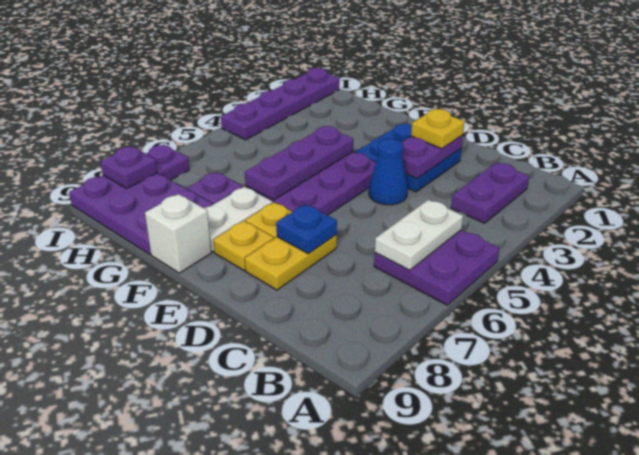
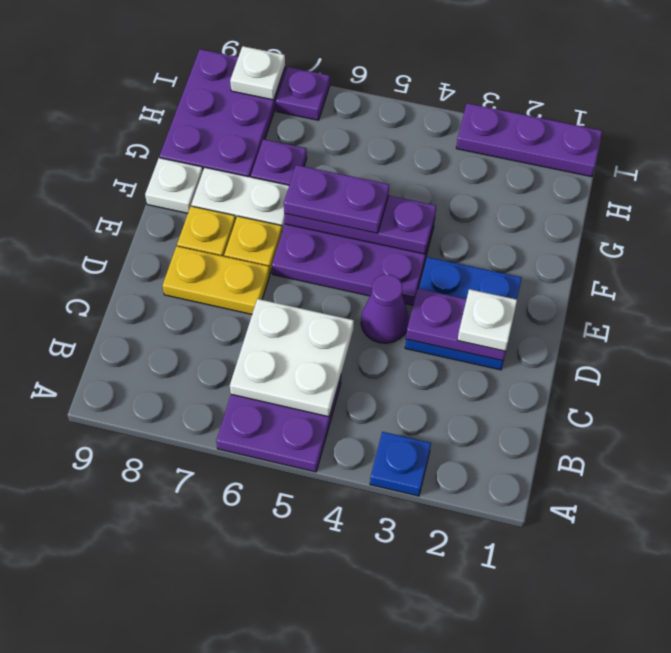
purple plate B2:B3 level 1 -> purple plate F5:F6 level 3
white plate B5:B6 level 2 -> white plate B5:C6 level 2
yellow plate D2 level 3 -> white plate D2 level 3
blue cone D4 level 1 -> purple cone D4 level 1
blue plate D7 level 2 -> blue plate A3 level 1
white brick F9 level 1 -> white plate F9 level 1
purple plate I1:I4 level 1 -> purple plate I1:I3 level 1
purple plate I8 level 2 -> white plate I8 level 2

